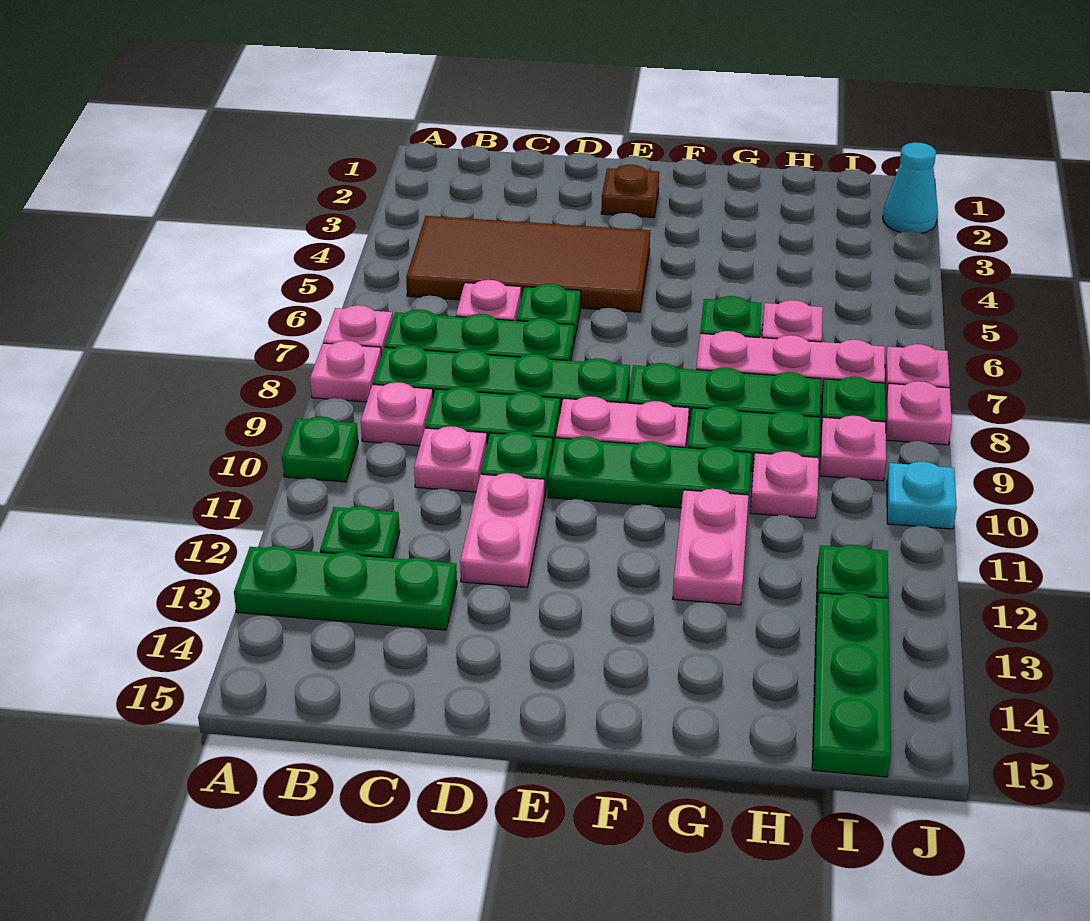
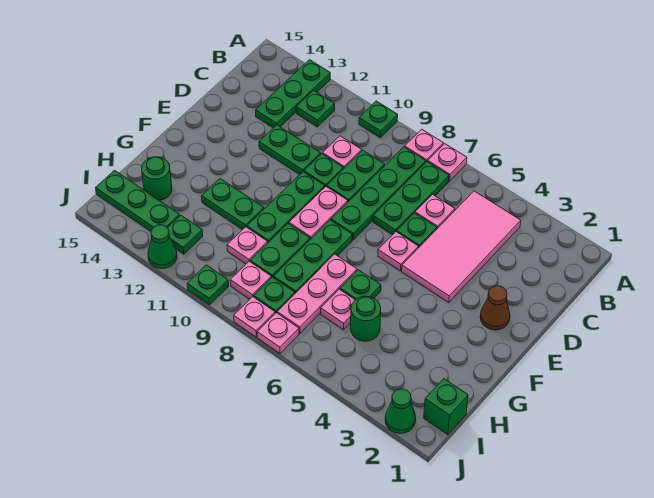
brown tile B4:E5 level 1 -> pink tile B4:E5 level 1
pink plate B9 level 1 -> pink plate E6 level 1
pink plate D11:D12 level 1 -> green plate D11:D12 level 1
brown plate E2 level 1 -> brown cone E2 level 1
pink plate G11:G12 level 1 -> green plate G11:G12 level 1
none -> green round brick H5 level 1
none -> green round brick H14 level 1
none -> green brick I1 level 1
cyan cone J2 level 1 -> green cone J2 level 1
cyan plate J10 level 1 -> green plate J10 level 1
none -> green cone J12 level 1

